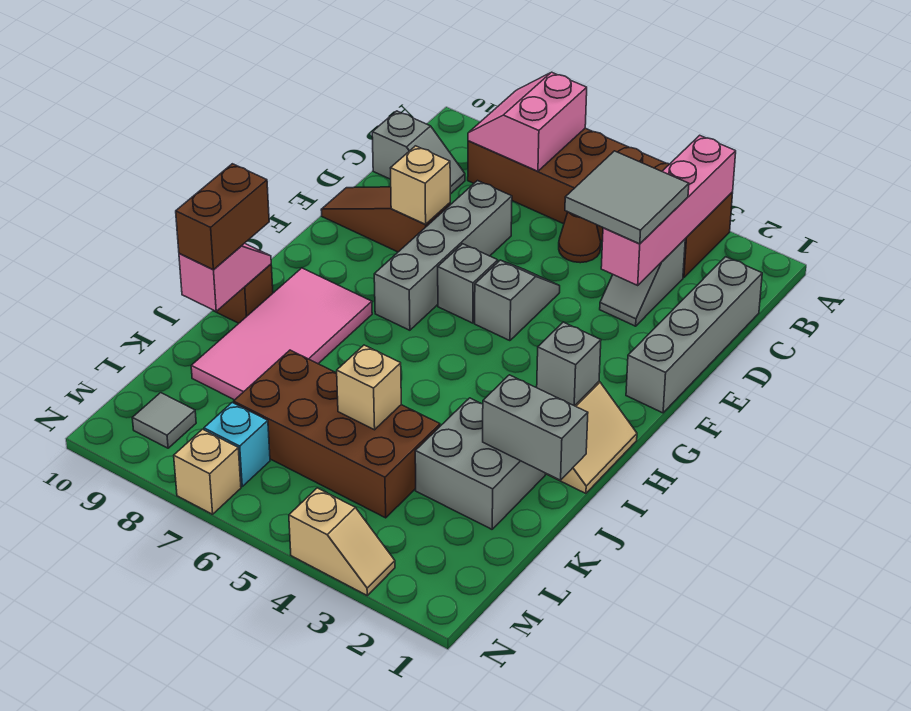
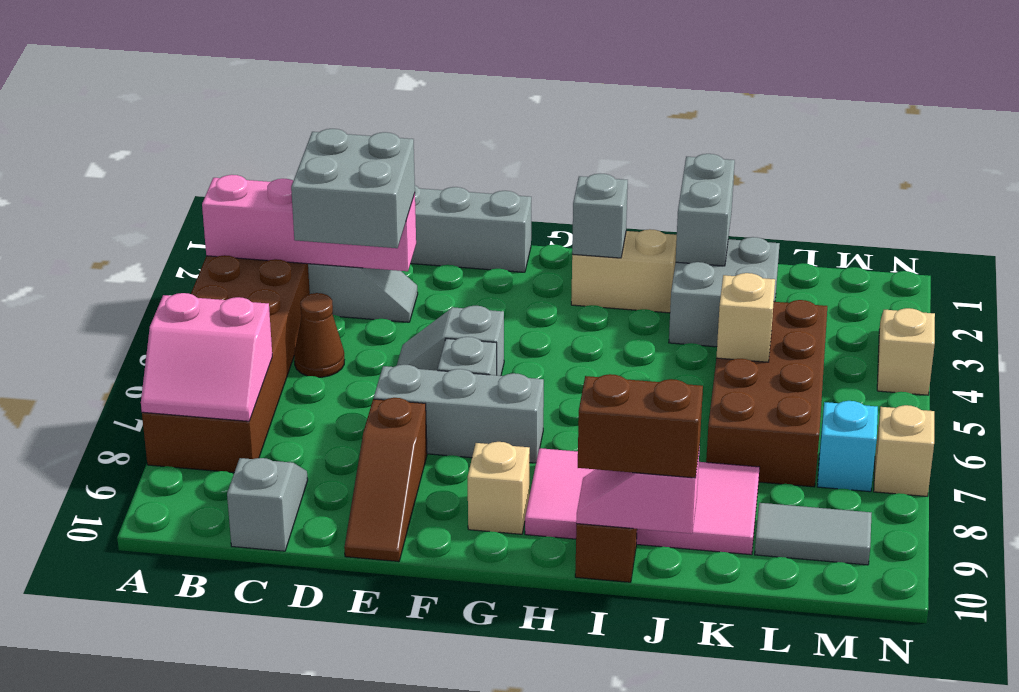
grey tile C3:D4 level 3 -> grey brick C3:D4 level 3
grey brick D7:G7 level 1 -> grey brick E7:G7 level 1
tan brick E8 level 2 -> tan brick G9 level 1
grey tile M9 level 1 -> grey tile L9:M9 level 1

